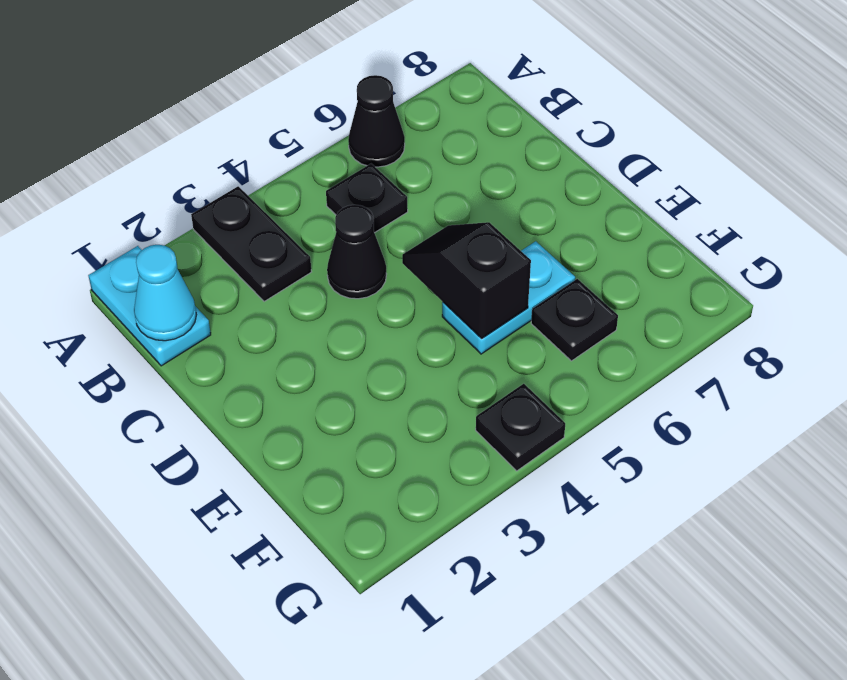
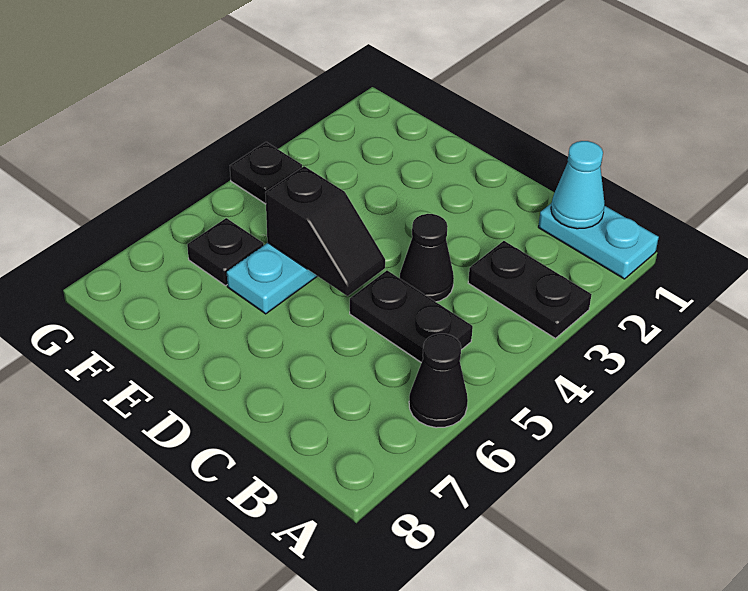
black plate B5 level 1 -> black plate B5:C5 level 1

